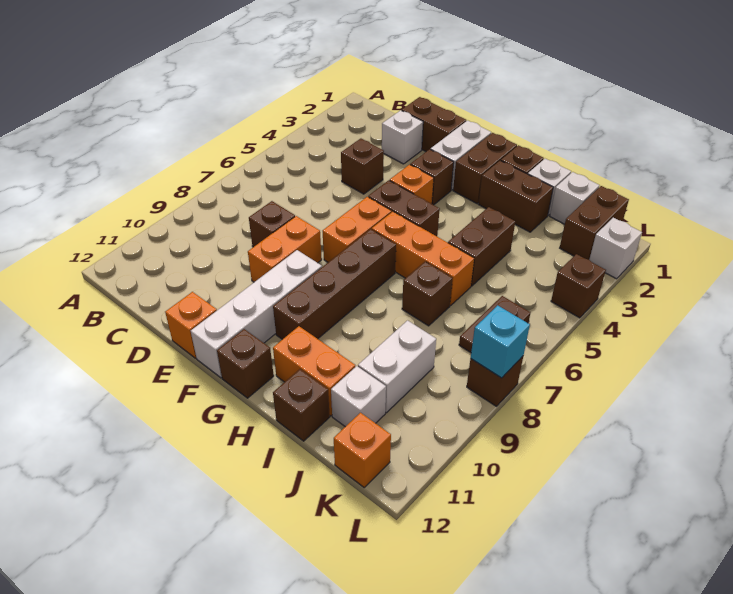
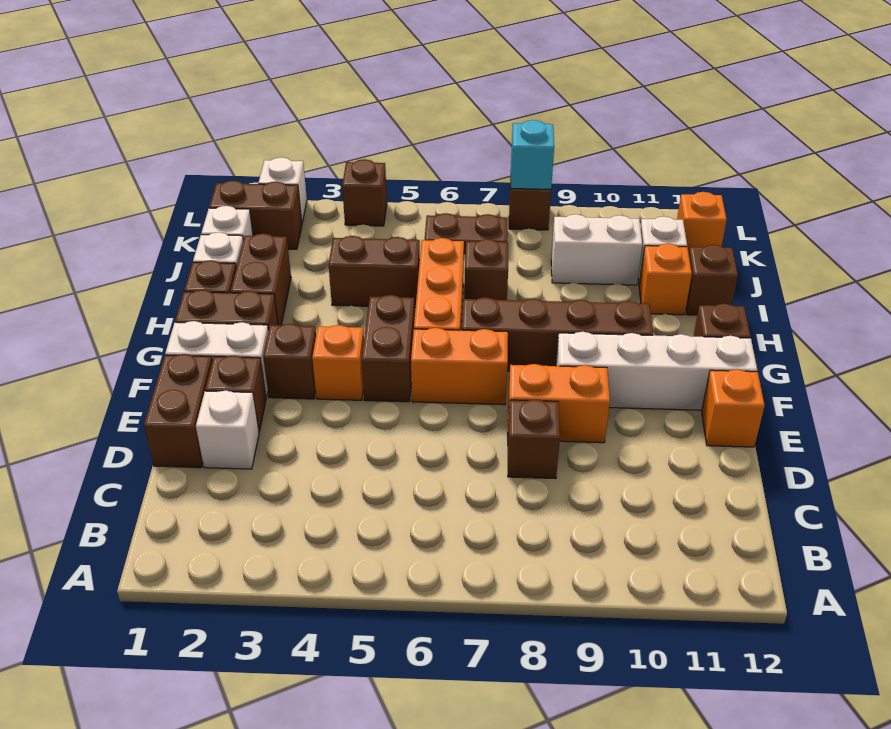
brown brick D4 level 1 -> brown brick E2 level 1
orange brick H11:I11 level 1 -> orange brick I11 level 1

